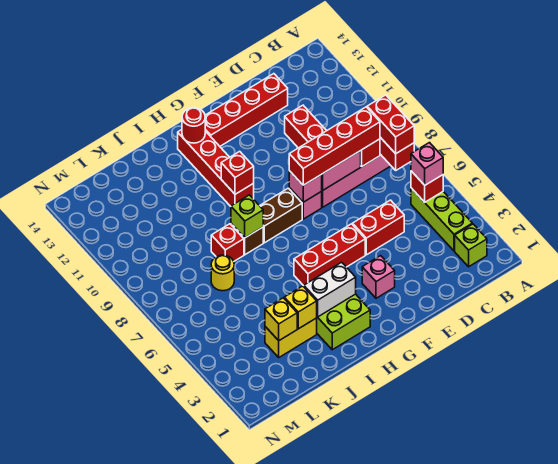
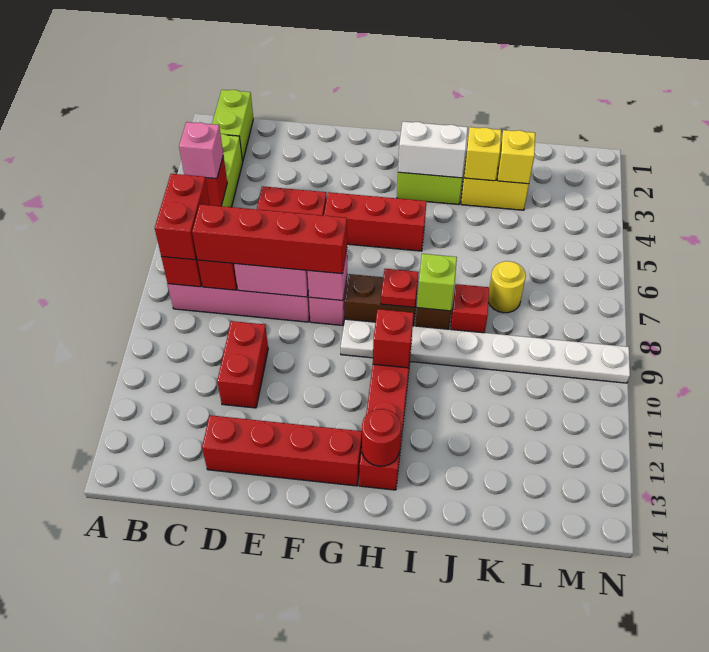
lime brick B2 level 1 -> lime brick B1:B2 level 1
pink brick F3 level 1 -> none
none -> white plate G9:N9 level 1
none -> red plate H8 level 2

